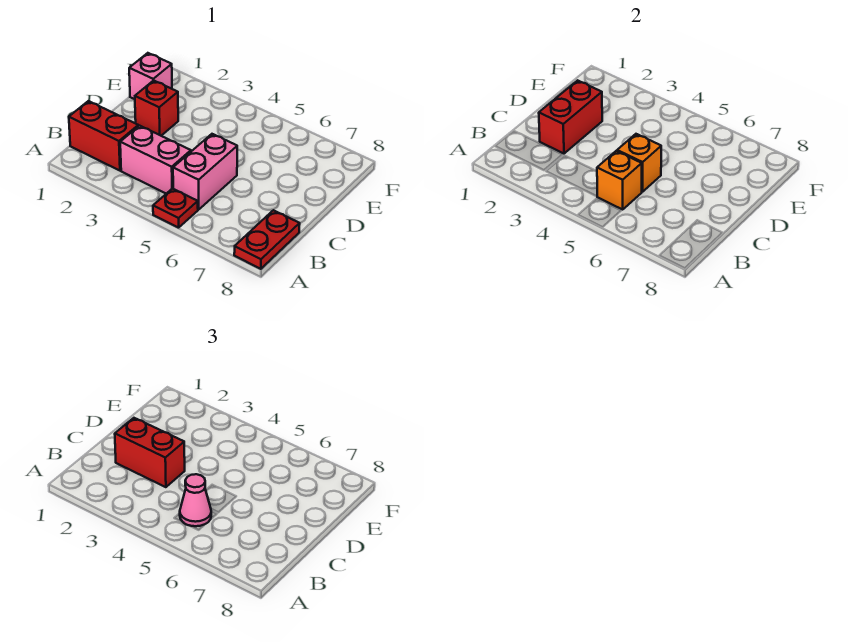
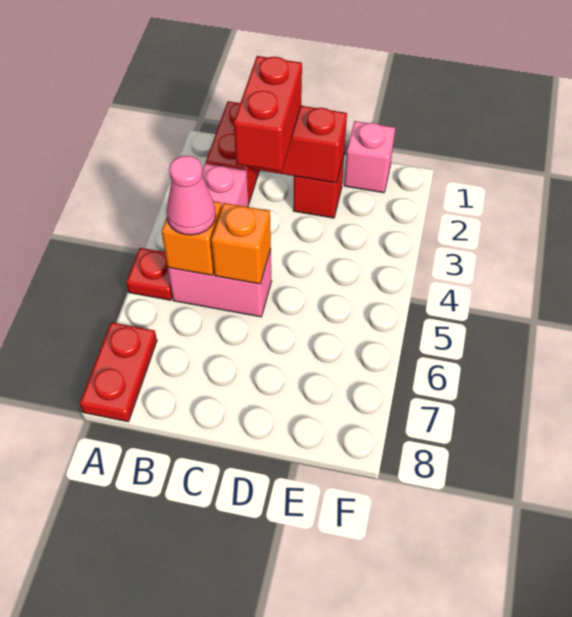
red plate A8:B8 level 1 -> red plate A7:A8 level 1

